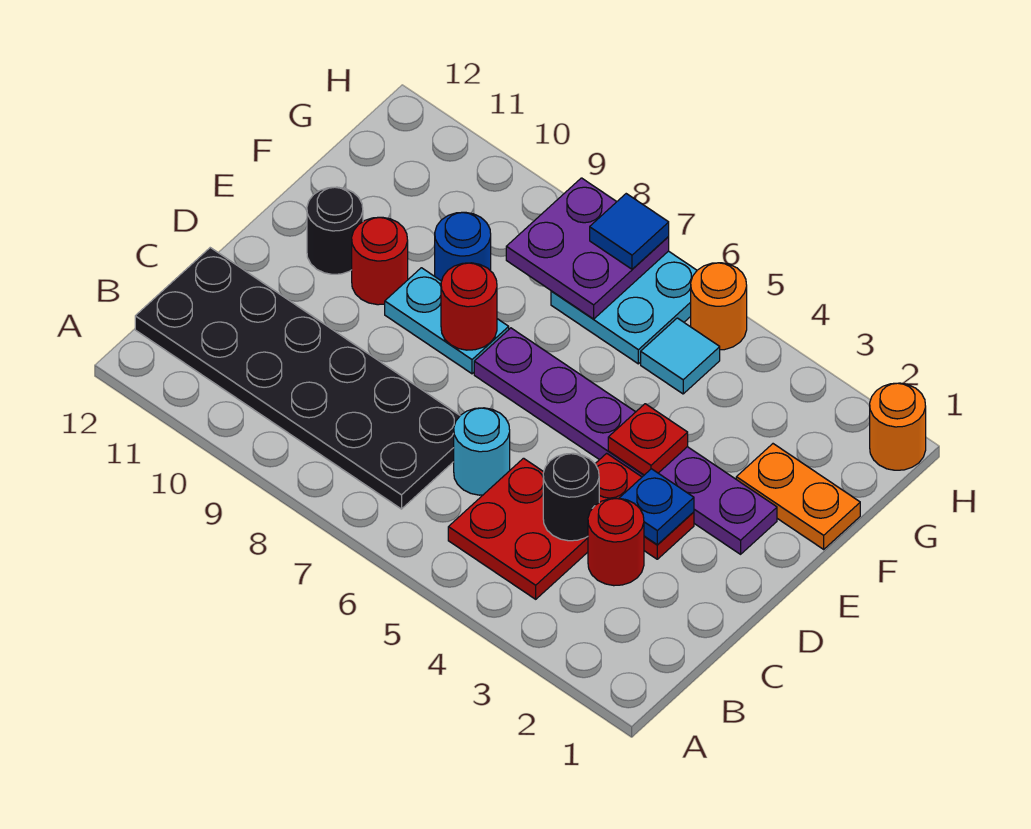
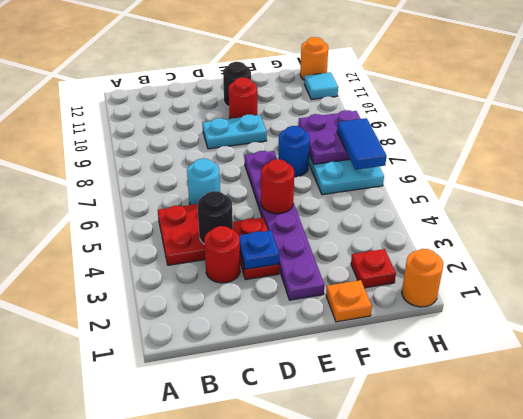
black plate B7:C12 level 1 -> none
red plate E4 level 2 -> red plate G2 level 1
cyan plate E8:E9 level 1 -> cyan plate D9:E9 level 1
red round brick E8 level 2 -> red round brick E5 level 2
orange plate F1:F2 level 1 -> orange plate F1 level 1
blue round brick F9 level 1 -> blue round brick F7 level 1
cyan tile G5 level 1 -> cyan tile H11 level 1
orange round brick H5 level 1 -> orange round brick H12 level 1
blue tile H7 level 3 -> blue tile H6:H7 level 3

